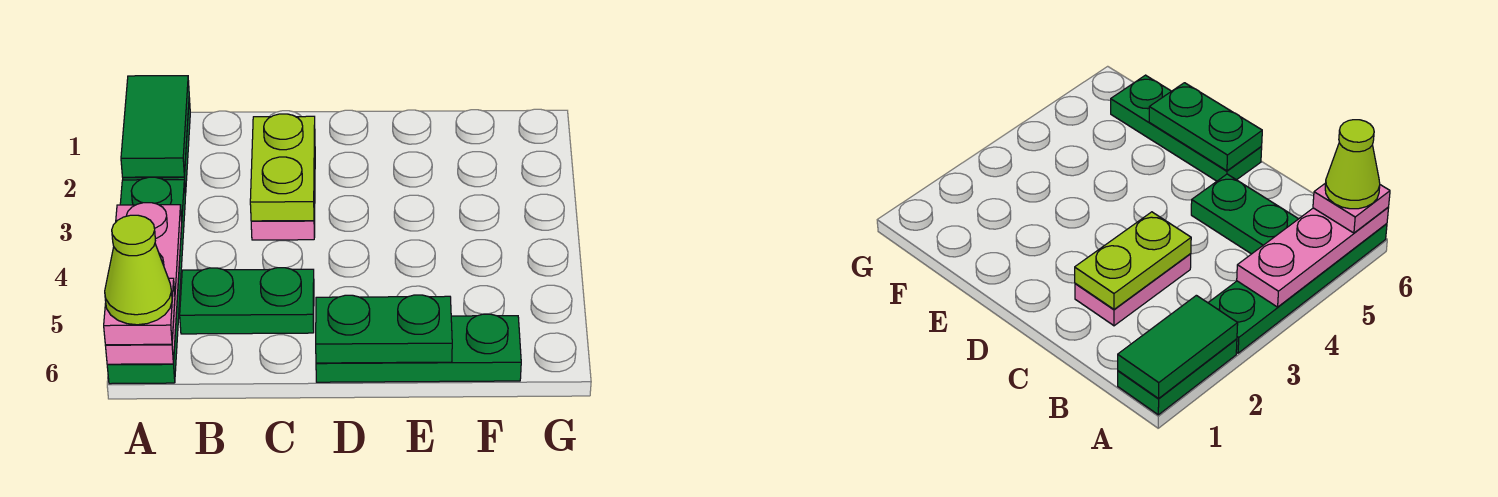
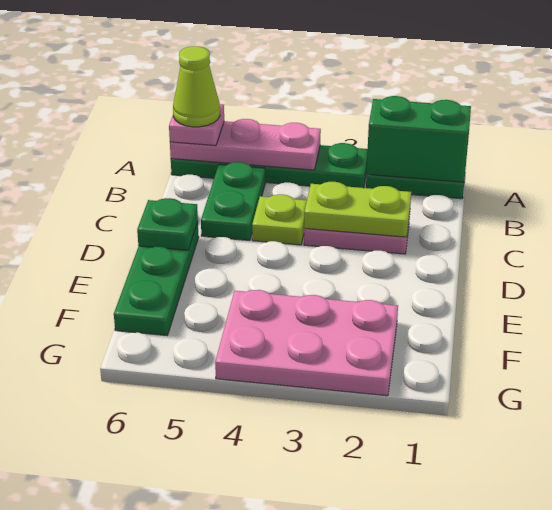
green tile A1:A2 level 2 -> green brick A1:A2 level 2
none -> lime plate C4 level 1
green plate D6:E6 level 2 -> green plate D6 level 2
none -> pink plate F2:G4 level 1

